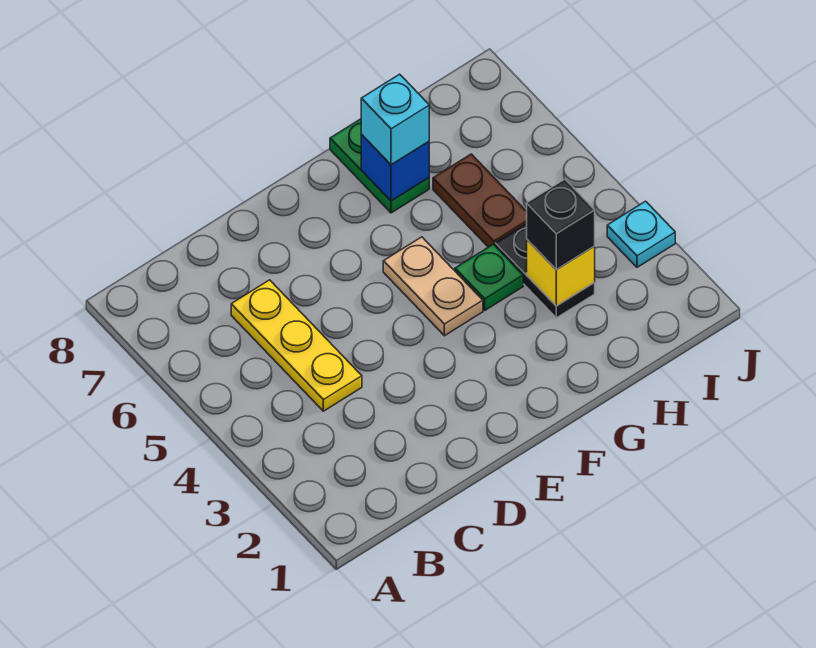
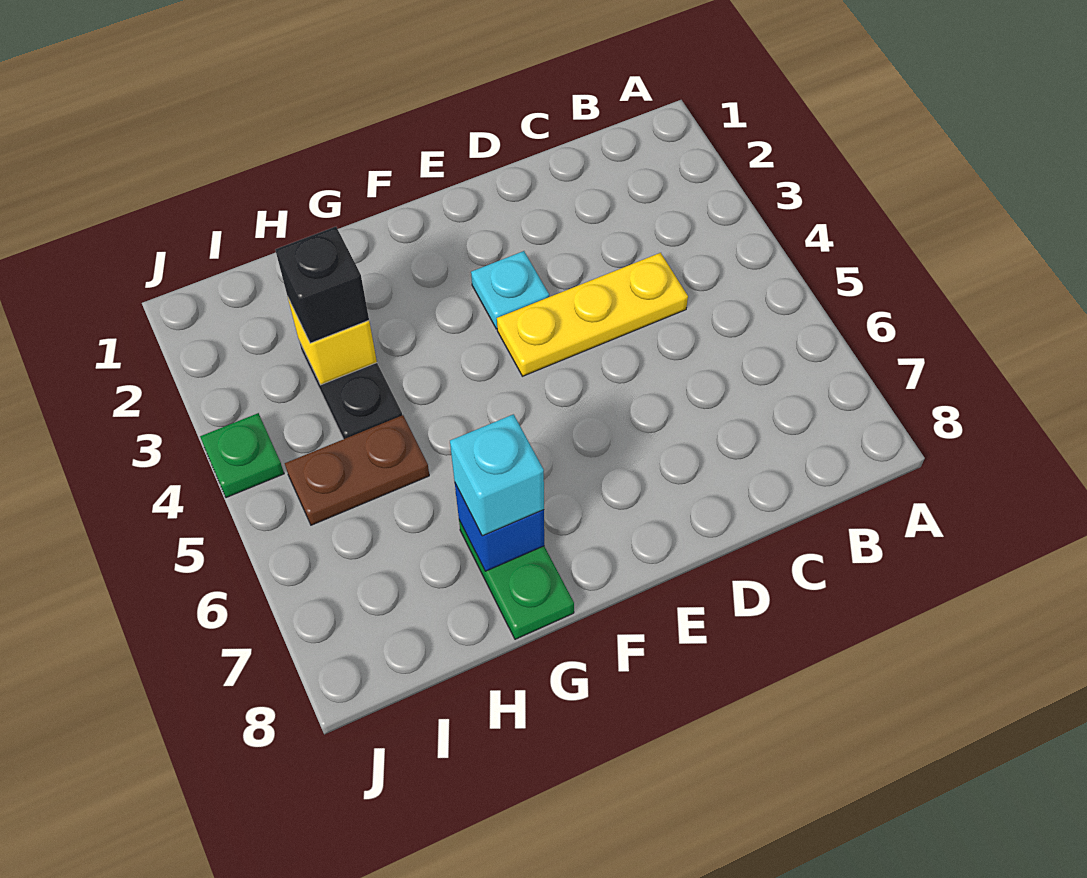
yellow plate C4:C6 level 1 -> yellow plate C4:E4 level 1
tan plate F4:F5 level 1 -> none
green plate G4 level 1 -> green plate J4 level 1
brown plate H5:H6 level 1 -> brown plate H5:I5 level 1
cyan plate J3 level 1 -> cyan plate E3 level 1

